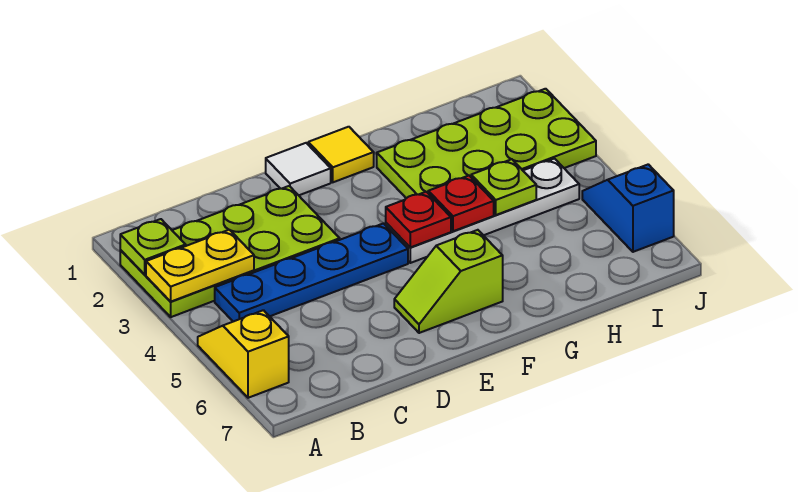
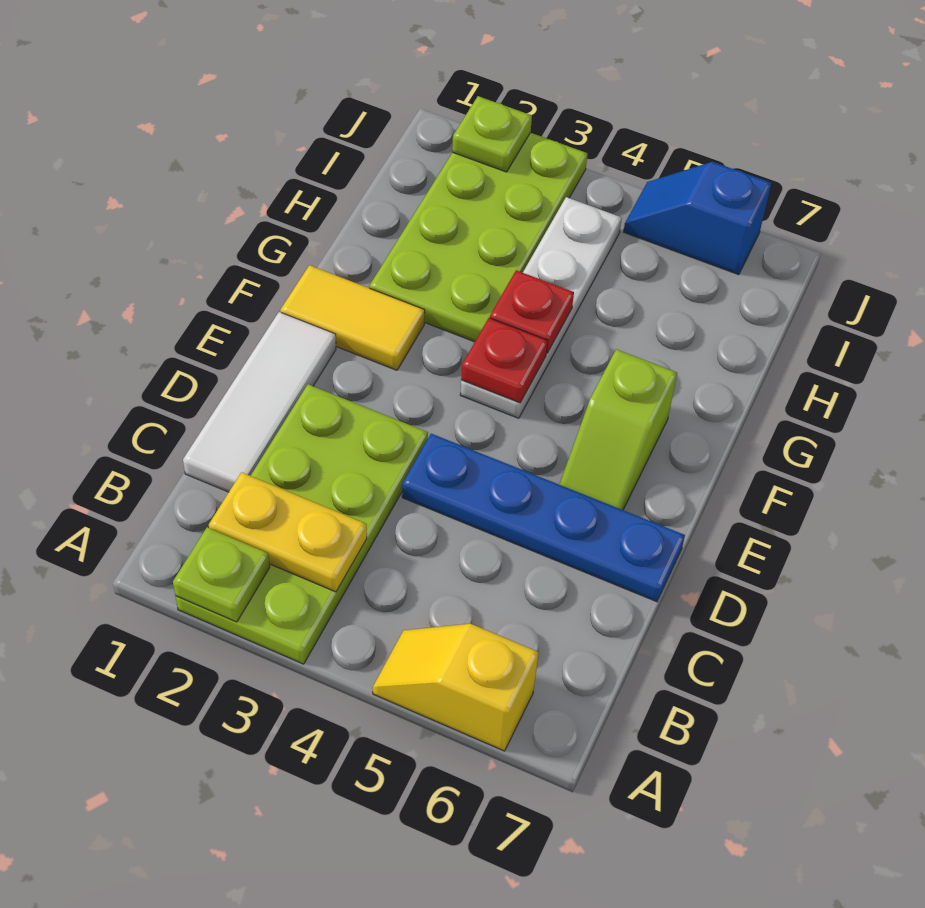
yellow plate A3:B3 level 2 -> yellow plate B2:B3 level 2
blue plate B4:E4 level 1 -> blue plate D4:D7 level 1
white tile E1 level 1 -> white tile C1:E1 level 1
yellow tile F1 level 1 -> yellow tile F1:F2 level 1
lime plate H4 level 2 -> lime plate J2 level 2

